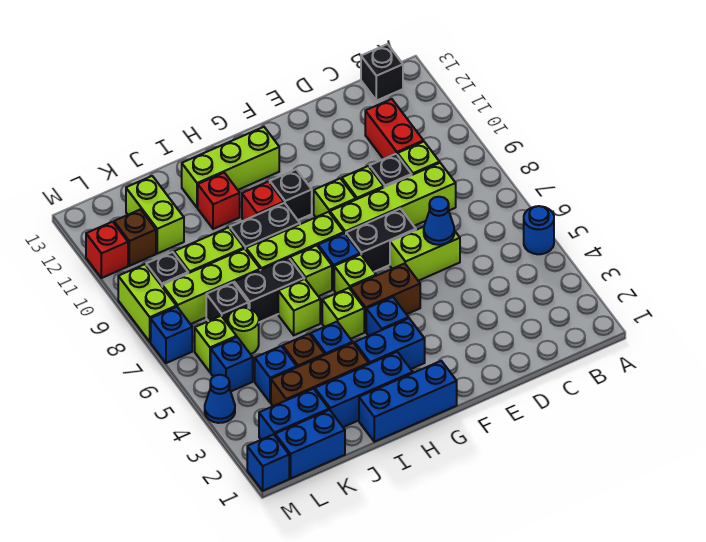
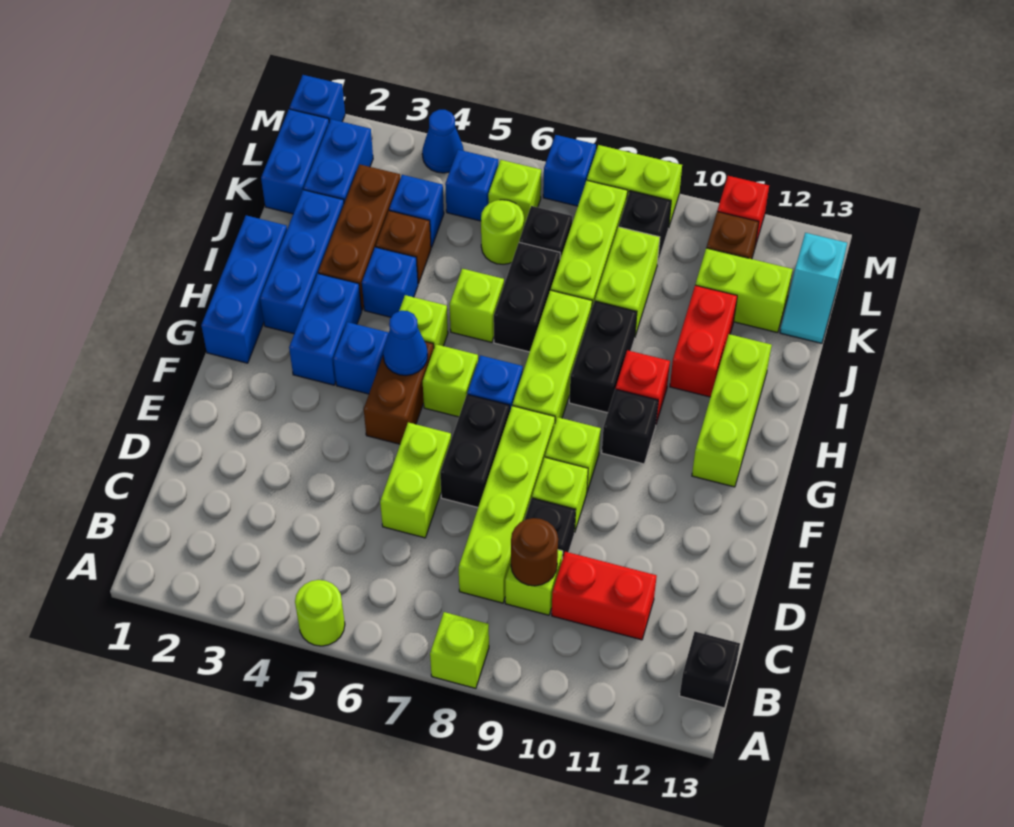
blue round brick A5 level 1 -> lime round brick A5 level 1
none -> brown round brick C9 level 2
blue cone D6 level 2 -> blue cone G5 level 2
lime brick H7 level 1 -> lime brick A8 level 1
red brick I11 level 1 -> red brick I11:J11 level 1
none -> cyan slope K13:L13 level 1 top L

